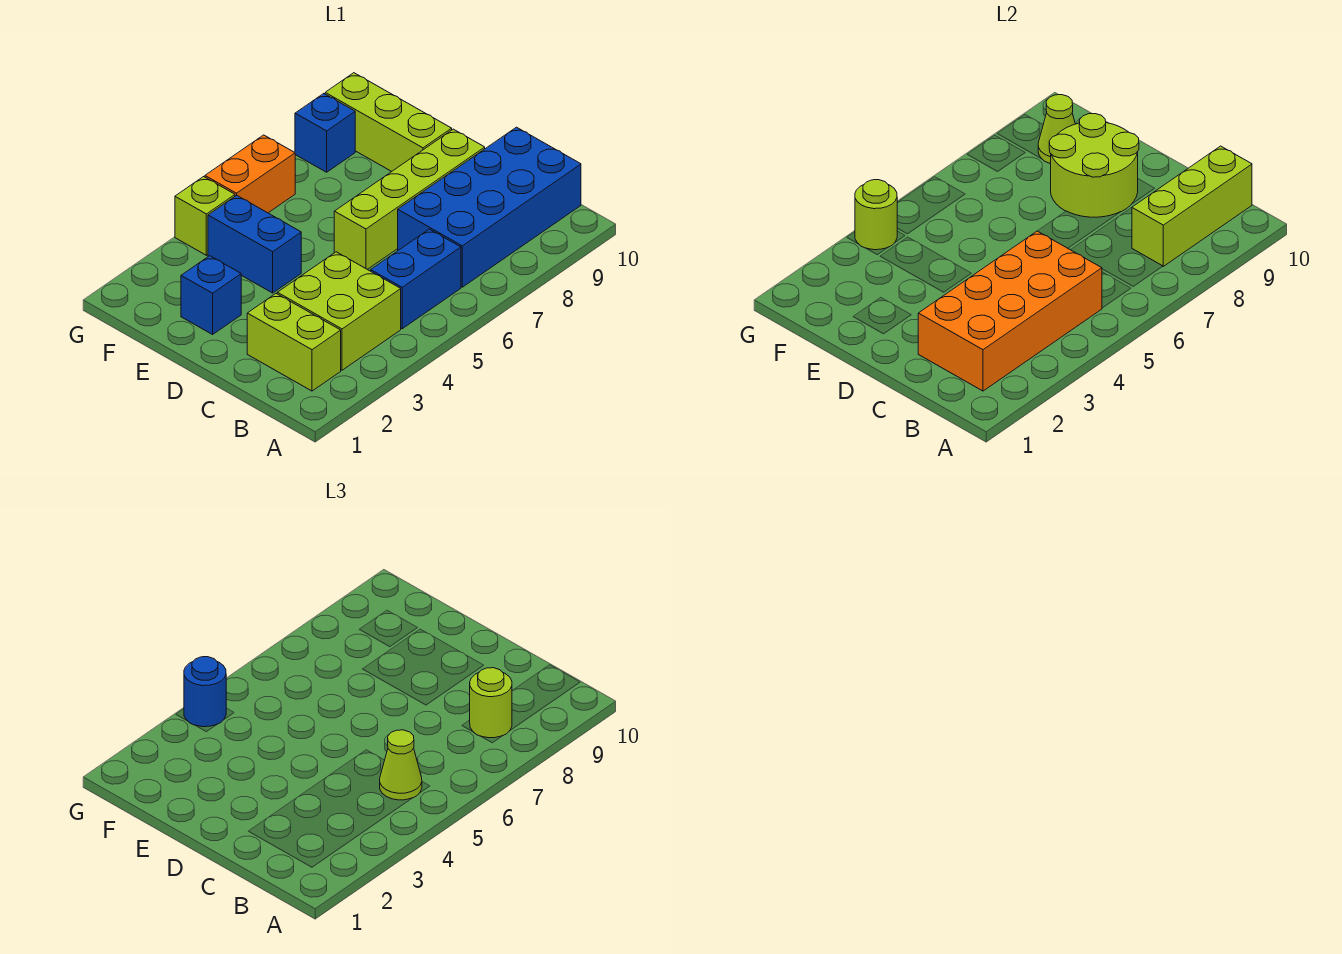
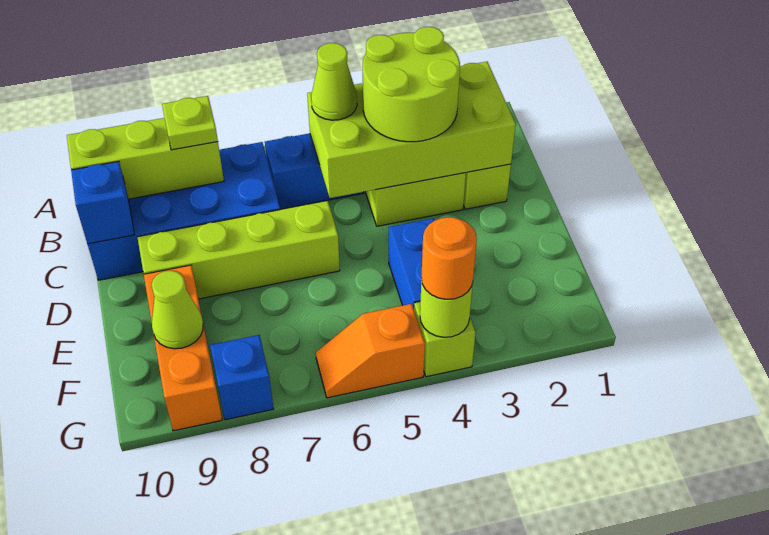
orange brick B2:C5 level 2 -> lime brick B2:C5 level 2
lime round brick B8 level 3 -> lime plate B8 level 3
lime round brick D8:E9 level 2 -> lime round brick B3:C4 level 3
blue brick E2 level 1 -> blue brick C10 level 2
lime brick E9:G9 level 1 -> orange brick E9:G9 level 1
blue round brick G4 level 3 -> orange round brick G4 level 3
orange brick G5:G6 level 1 -> orange slope G5:G6 level 1 top 5

